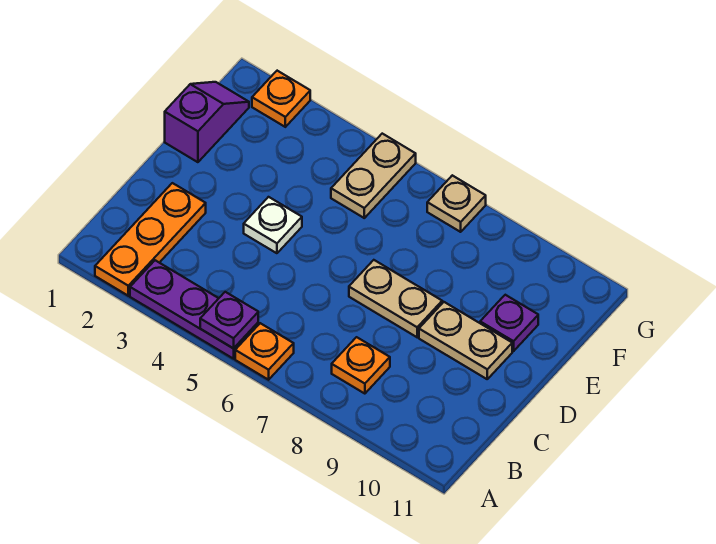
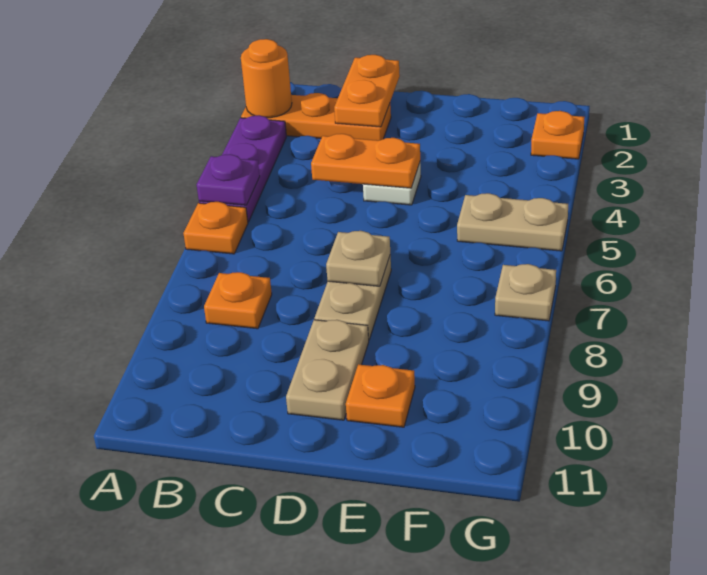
none -> orange round brick A2 level 2
none -> orange plate C1:C2 level 2
none -> orange plate C4:D4 level 2
none -> tan plate D7 level 2
purple slope E1:F1 level 1 top E -> none
purple plate E10 level 1 -> orange plate E10 level 1

